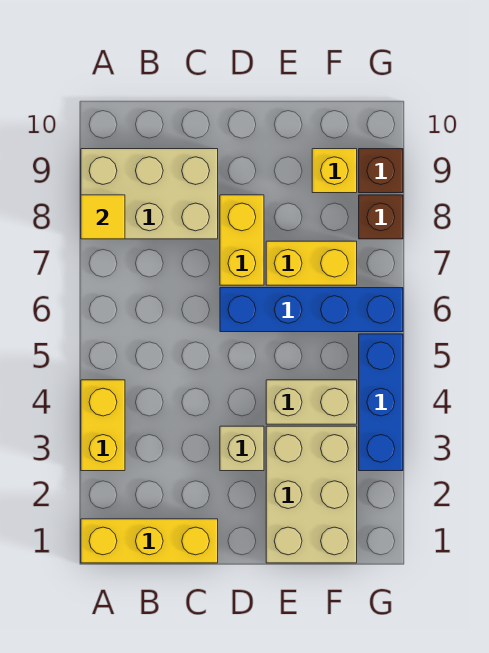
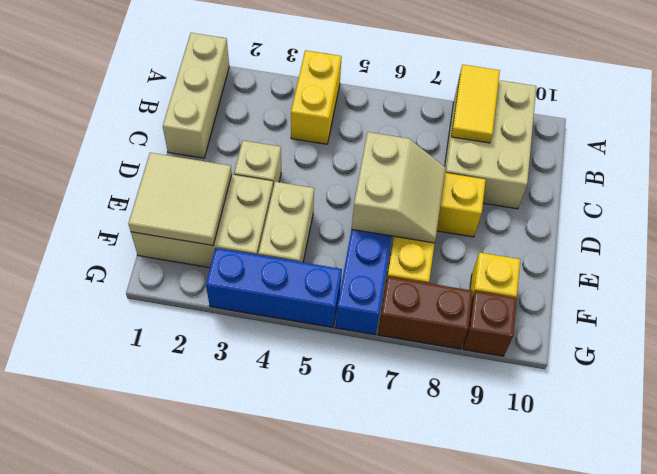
yellow brick A1:C1 level 1 -> tan brick A1:C1 level 1
yellow brick A3:A4 level 1 -> yellow brick A4:B4 level 1
yellow tile A8 level 2 -> yellow tile A8:B8 level 2
none -> tan slope D6:E7 level 2 top 6
none -> tan tile E1:F2 level 2
brown brick G8 level 1 -> brown brick G7:G8 level 1

